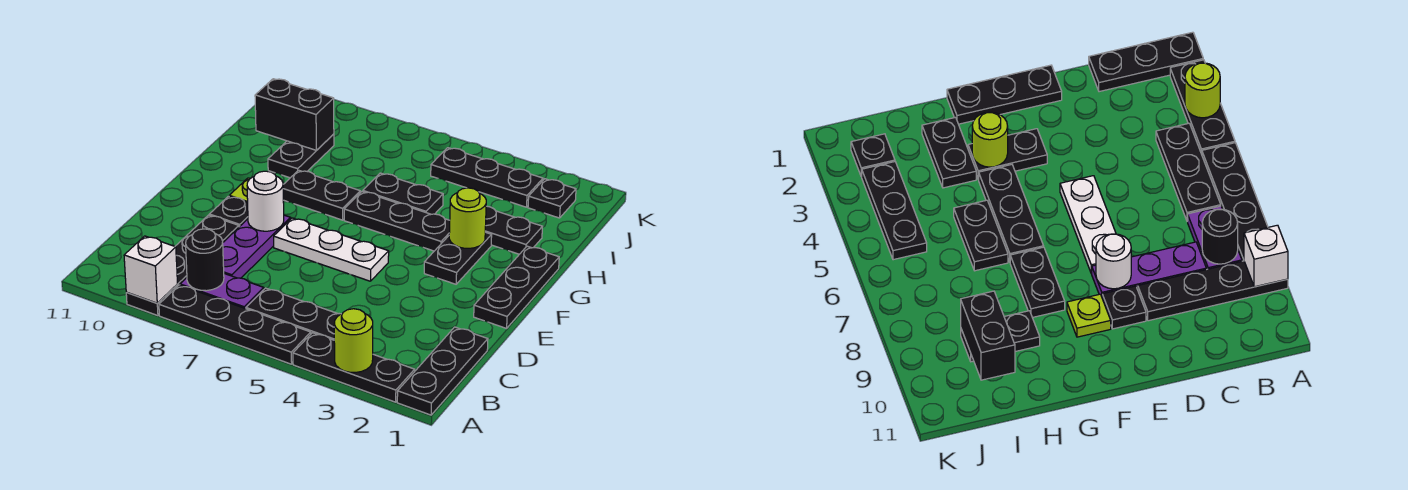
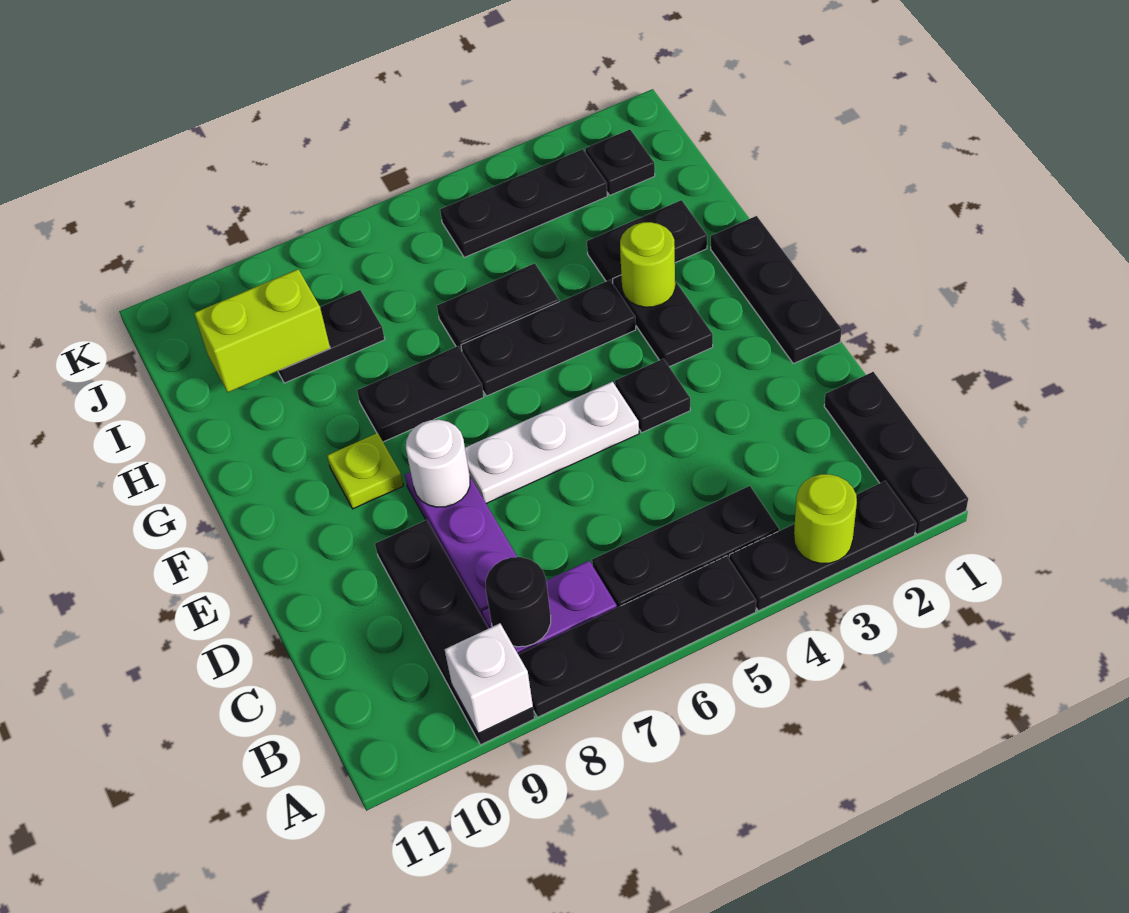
black plate E9 level 1 -> black plate E4 level 1
black plate H9:I9 level 1 -> black plate I8:I9 level 1
black brick I9:I10 level 2 -> lime brick I9:I10 level 2

